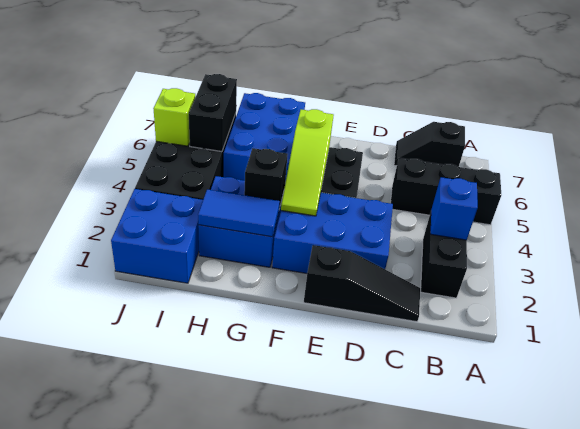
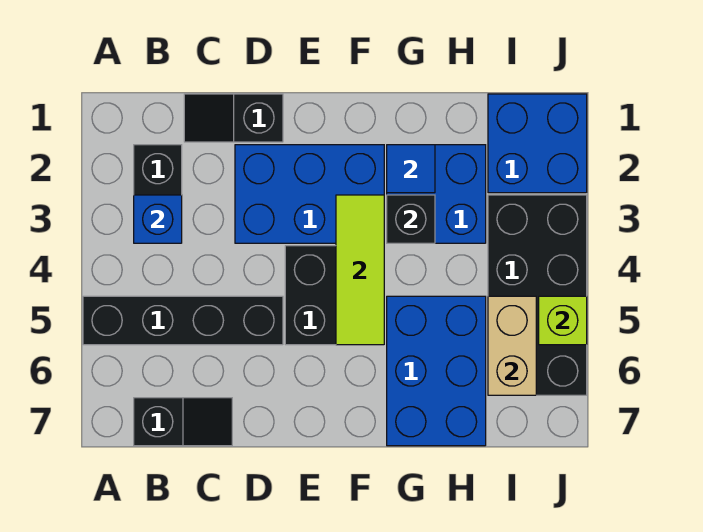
black brick A5:C5 level 1 -> black brick A5:D5 level 1
black slope C1:E1 level 1 top E -> black slope C1:D1 level 1 top D
lime slope F3:F5 level 2 top 5 -> lime tile F3:F5 level 2
blue tile G2:H2 level 2 -> blue tile G2 level 2
black brick I5:I6 level 2 -> tan brick I5:I6 level 2

